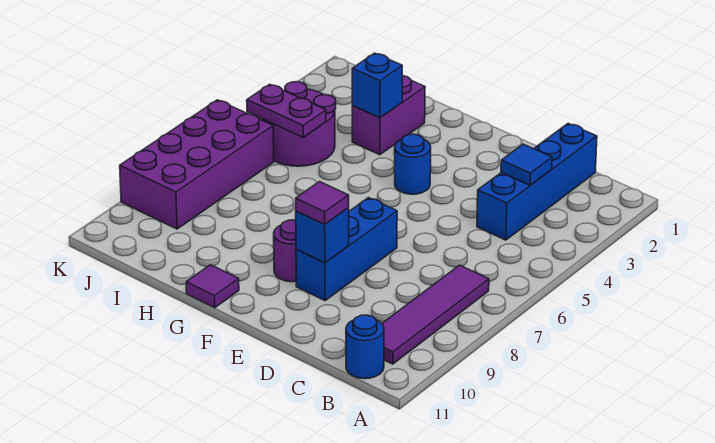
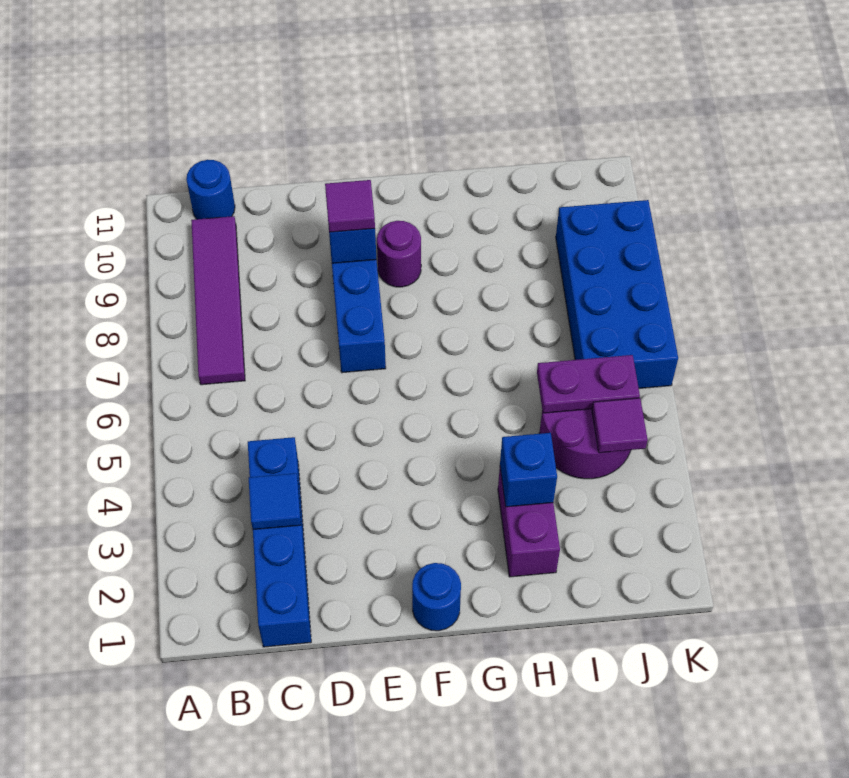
blue round brick F4 level 1 -> blue round brick F1 level 1
purple tile G11 level 1 -> purple tile J4 level 2
purple brick J6:K9 level 1 -> blue brick J6:K9 level 1

